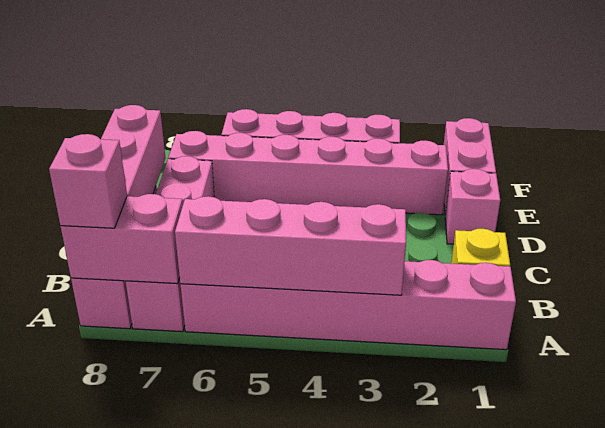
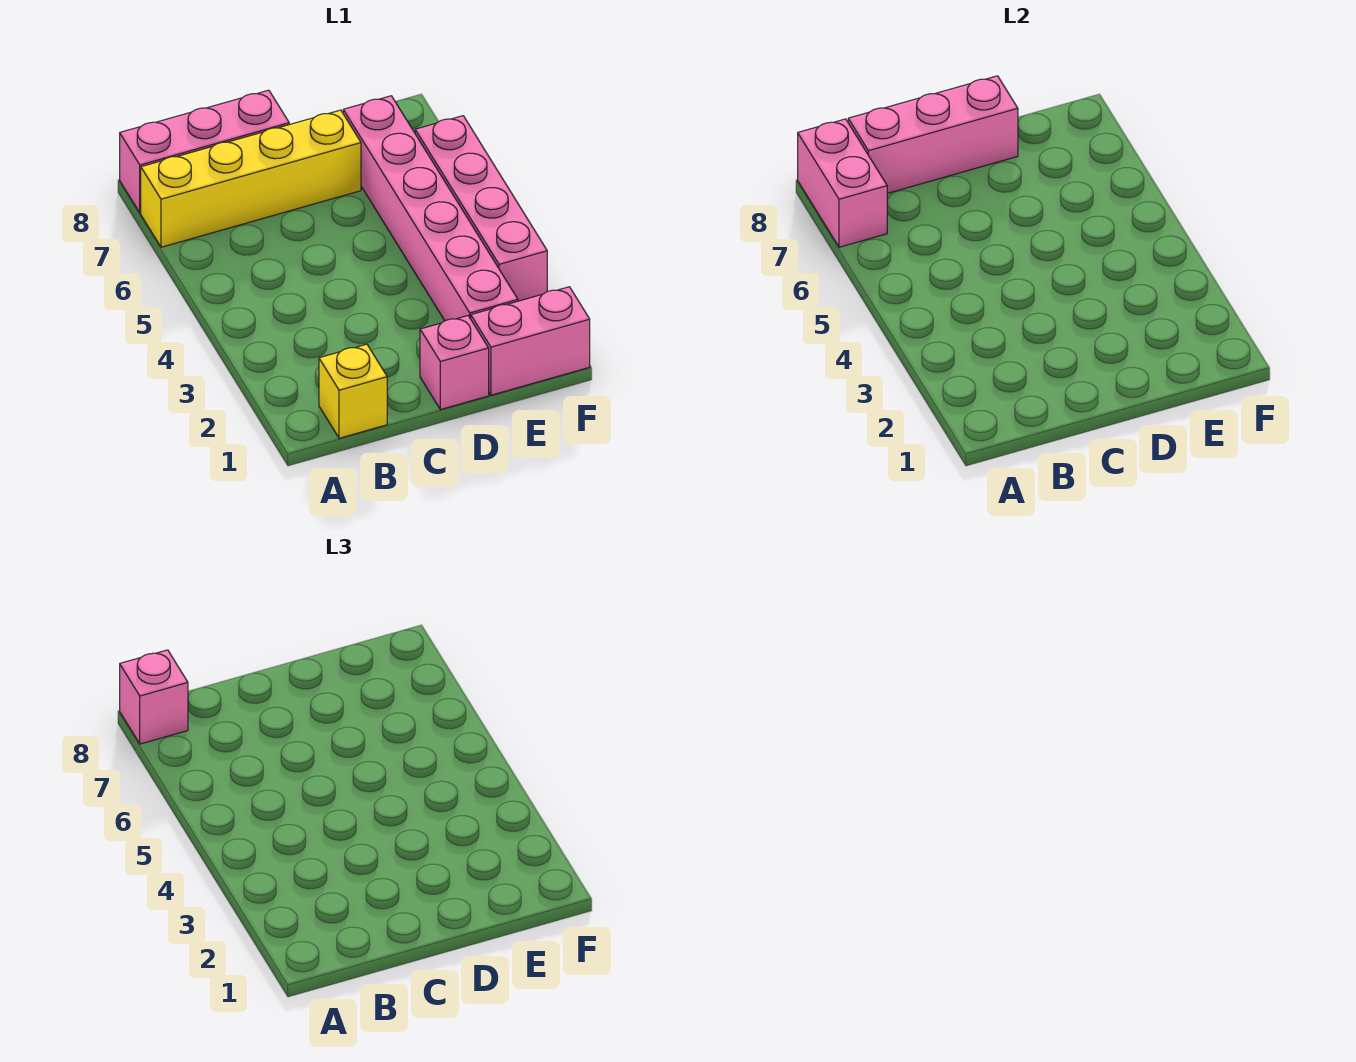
pink brick A1:A6 level 1 -> none
pink brick A3:A6 level 2 -> none
pink brick A7:D7 level 1 -> yellow brick A7:D7 level 1

